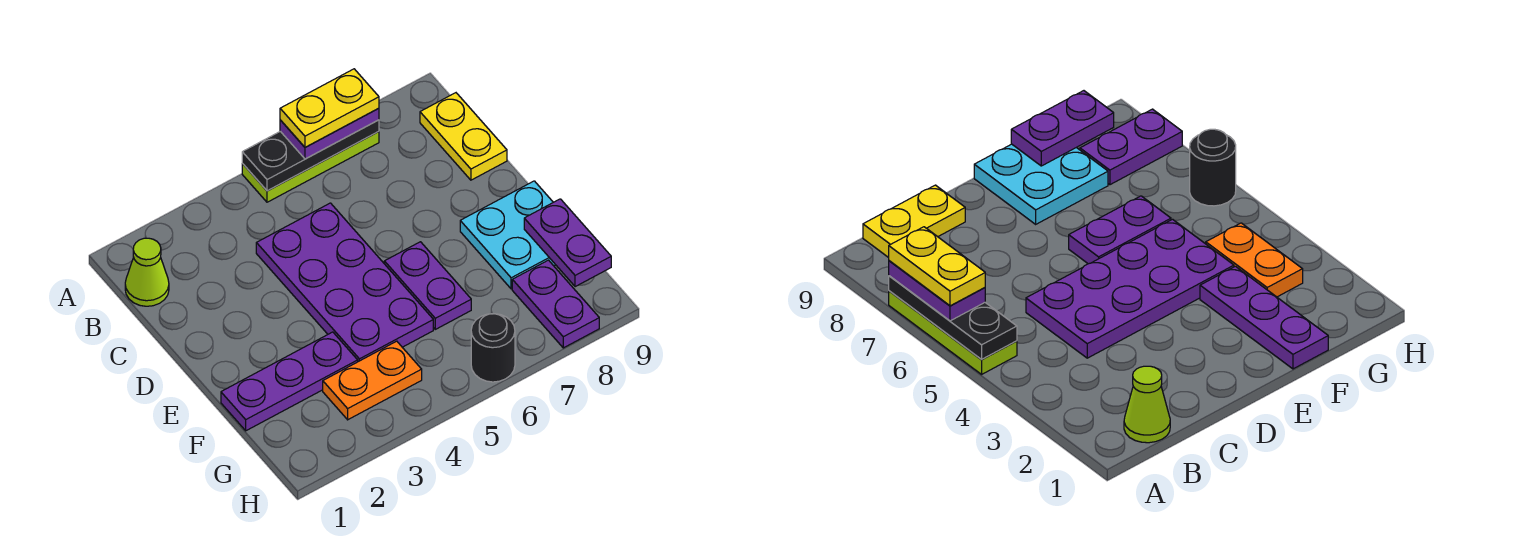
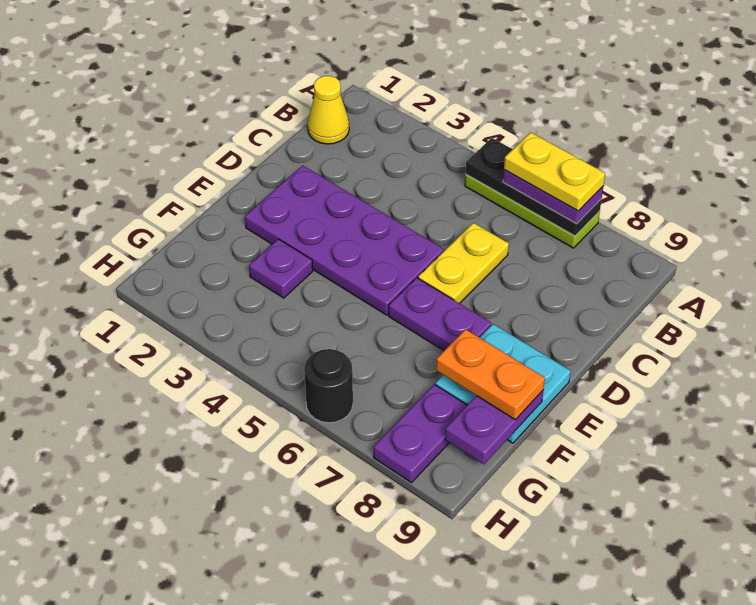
lime cone B1 level 1 -> yellow cone B1 level 1
yellow plate B9:C9 level 1 -> yellow plate C6:D6 level 1
purple plate C4:F5 level 1 -> purple plate D2:E5 level 1
purple plate E6:F6 level 1 -> purple plate E6:E7 level 1
purple plate F1:F3 level 1 -> purple plate F3 level 1
orange plate G3:G4 level 1 -> orange plate F8:F9 level 3

